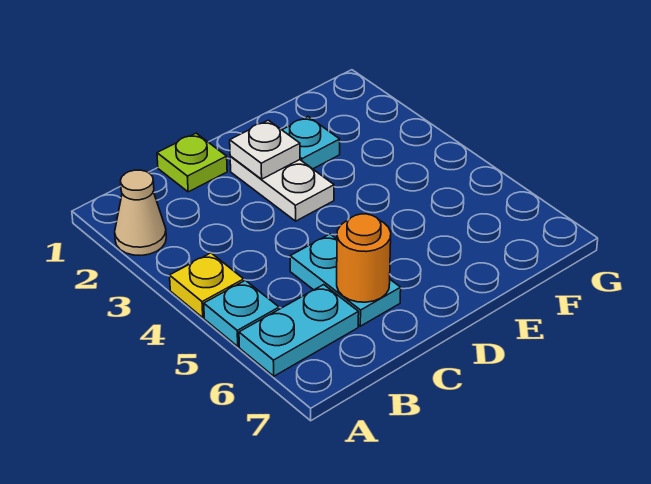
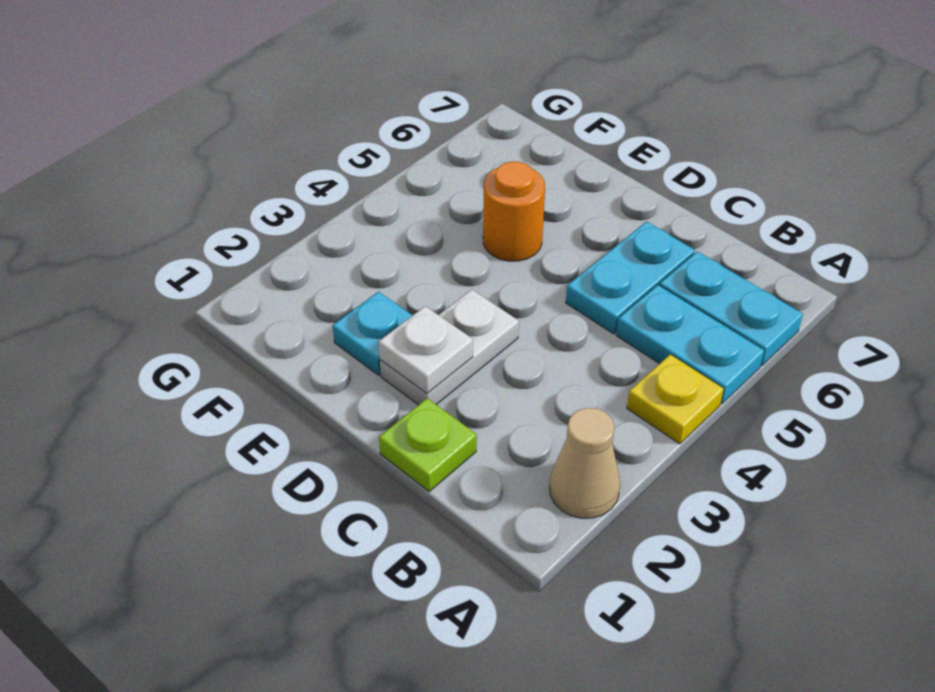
cyan plate A5 level 1 -> cyan plate A5:B5 level 1
orange round brick C6 level 2 -> orange round brick E5 level 1

